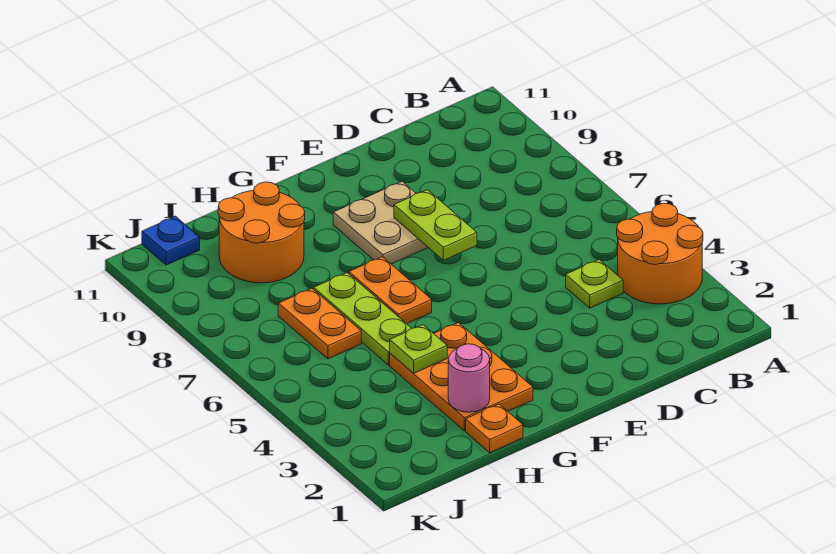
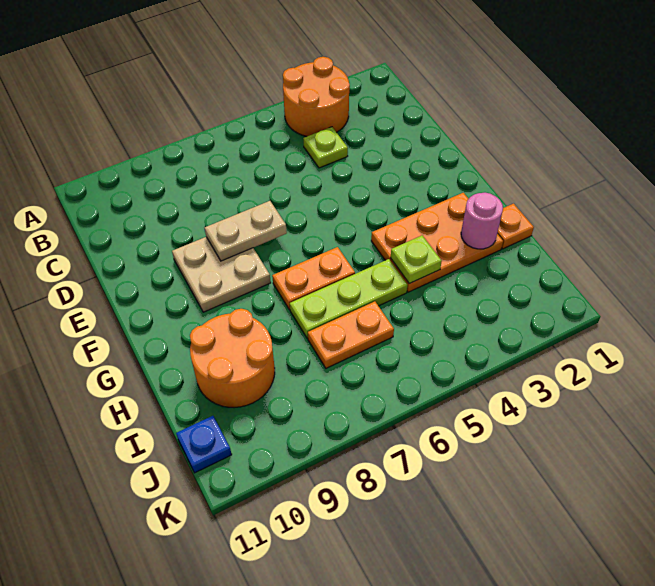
lime plate E7:E8 level 2 -> tan plate E7:E8 level 2

